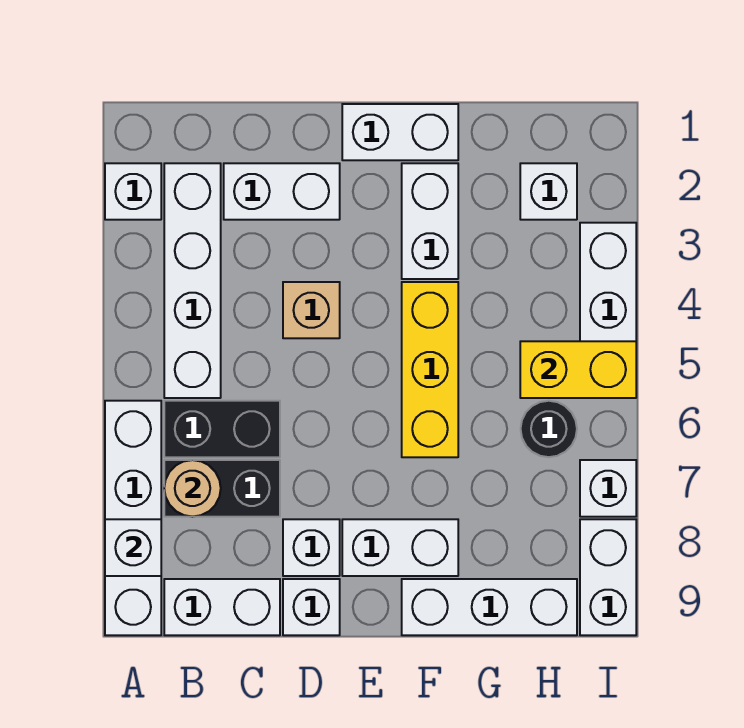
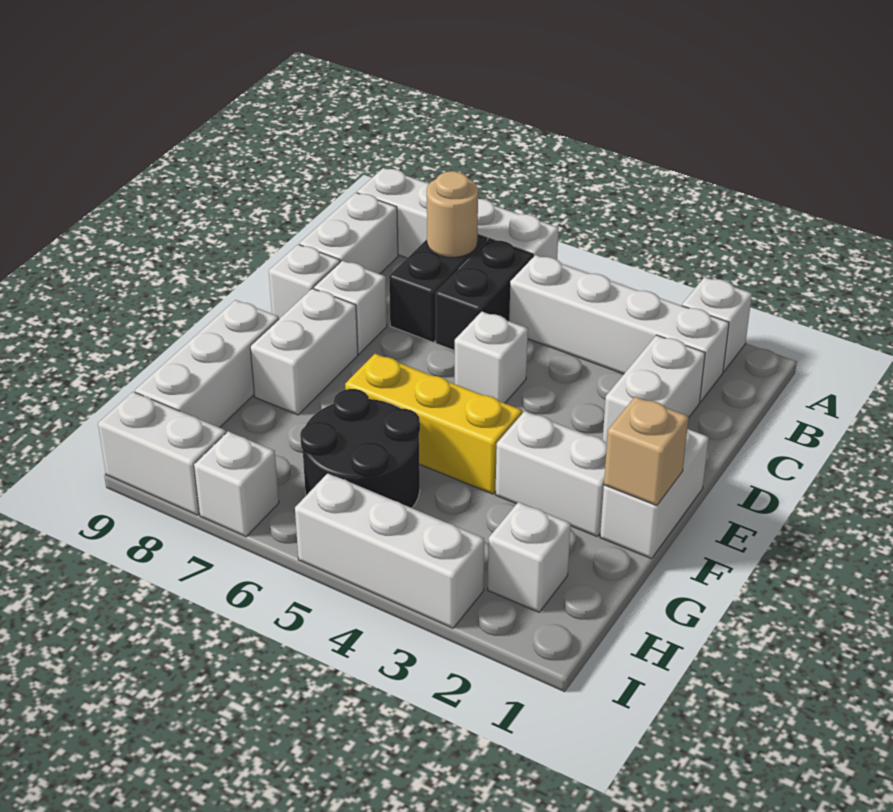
white brick A8 level 2 -> white brick D5 level 1
tan brick D4 level 1 -> tan brick F1 level 2
yellow brick H5:I5 level 2 -> none
black round brick H6 level 1 -> black round brick G5:H6 level 1

